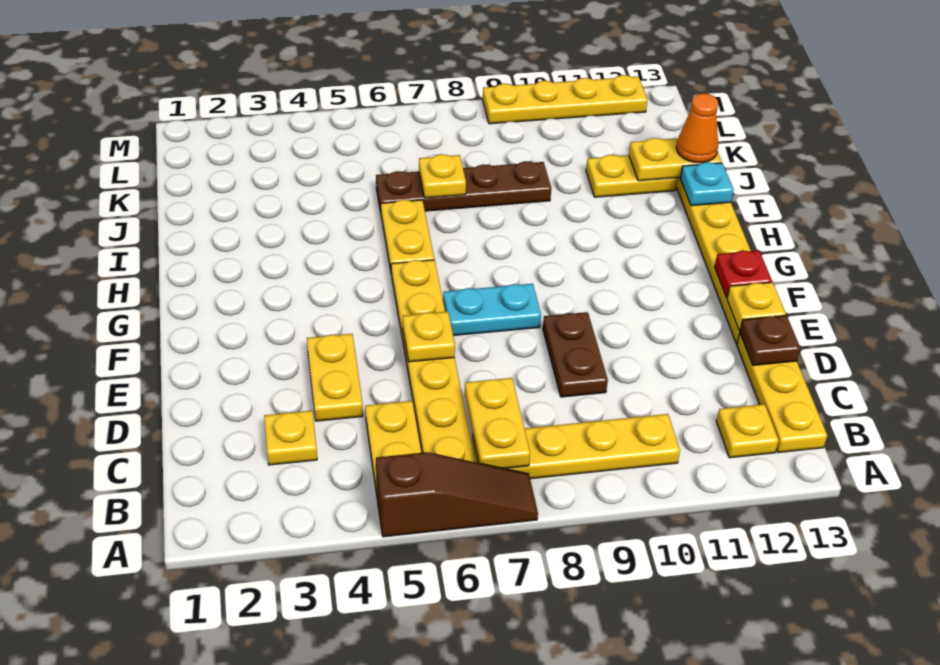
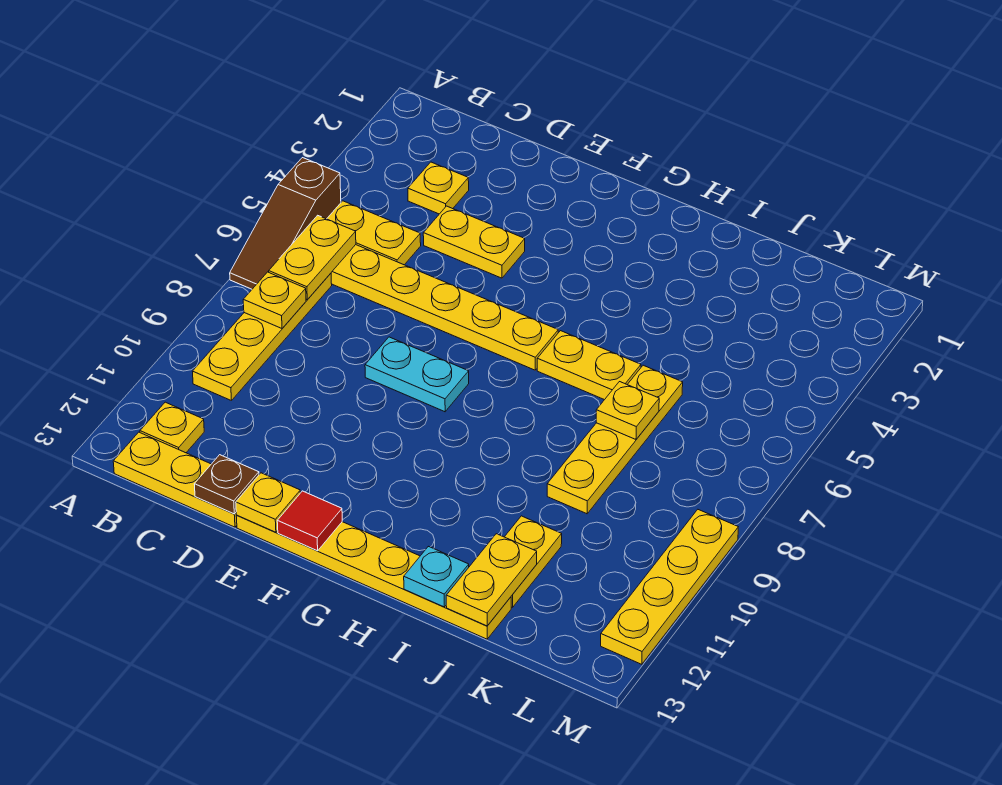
yellow plate B7:C7 level 2 -> yellow plate B6:B7 level 2
brown plate D9:E9 level 1 -> none
yellow plate E6 level 2 -> yellow plate B8 level 2
cyan plate F7:F8 level 1 -> cyan plate E8:F8 level 1
red plate F13 level 2 -> red tile F13 level 2
brown plate J6:J9 level 1 -> yellow plate J6:J9 level 1
orange cone J13 level 3 -> none

